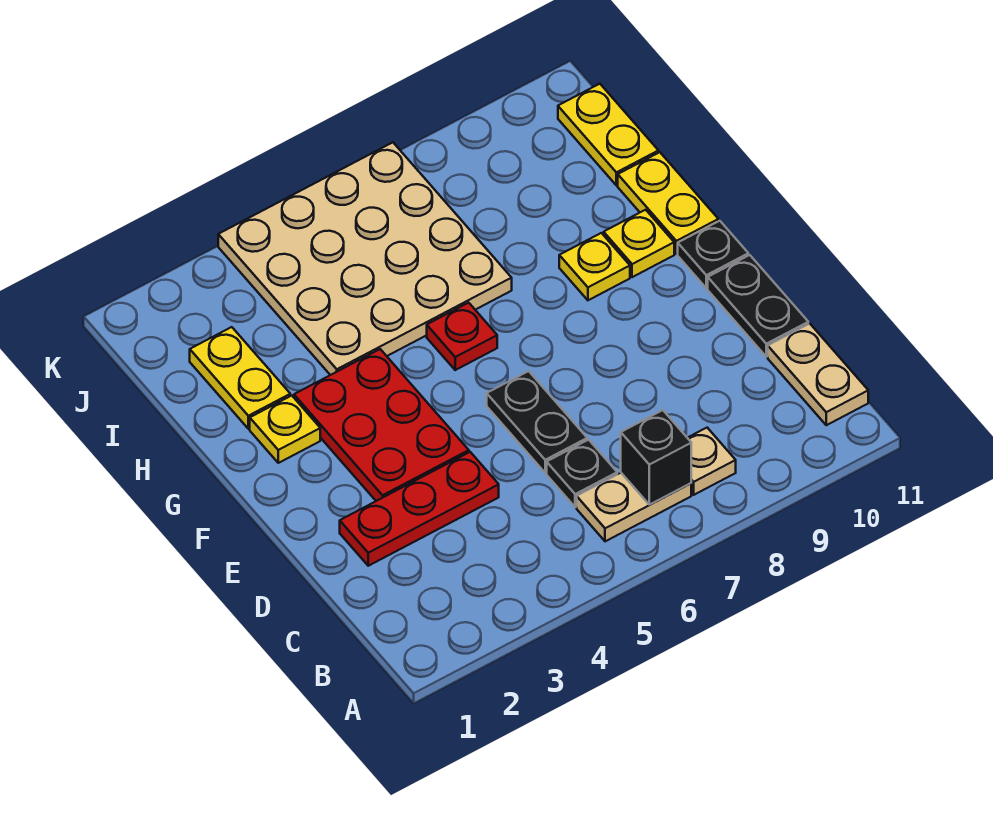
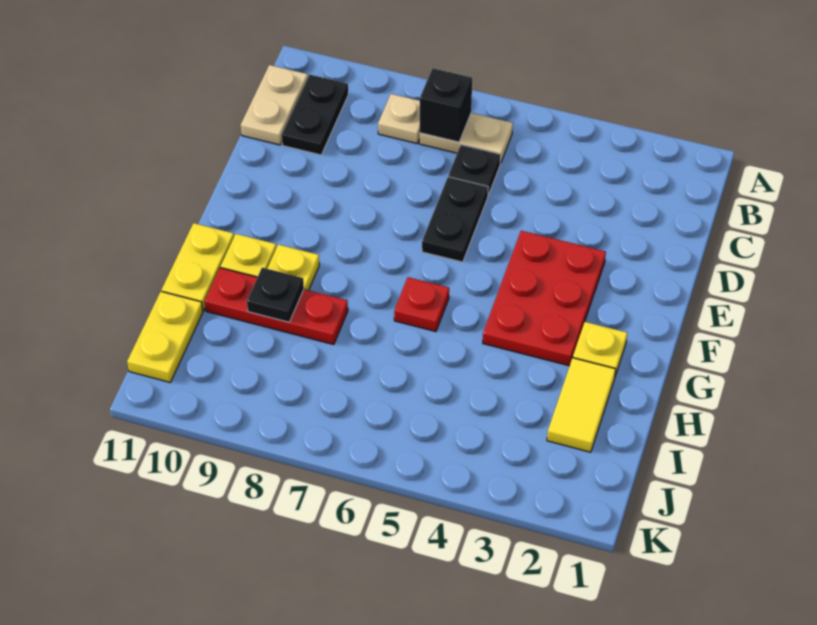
red plate D2:D4 level 1 -> red plate H8:H10 level 1
black plate D11:E11 level 1 -> black plate B10:C10 level 1
black plate F11 level 1 -> black plate H9 level 2
yellow plate H2:I2 level 1 -> yellow tile H2:I2 level 1
tan plate H4:K7 level 1 -> none

